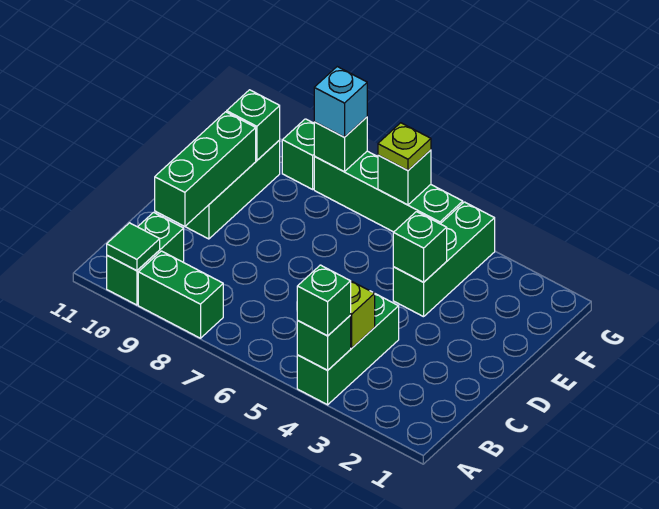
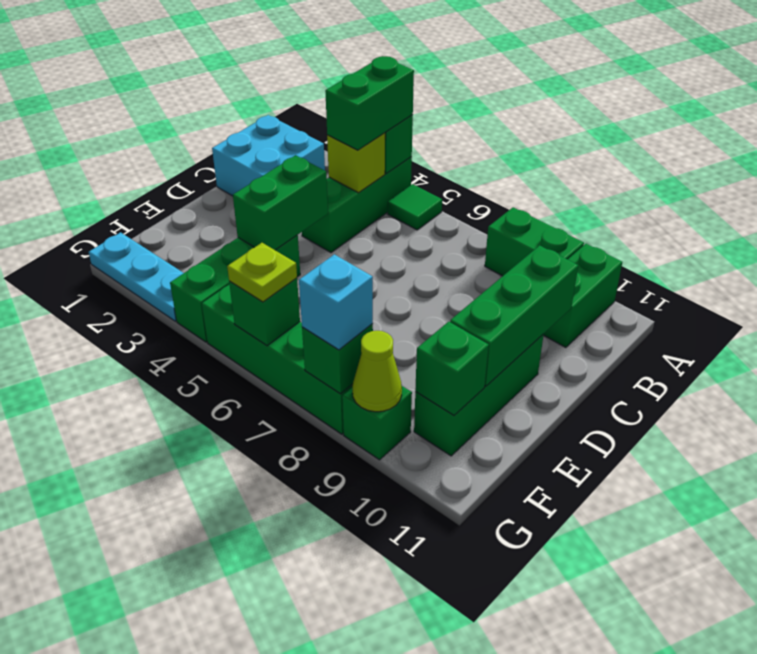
green brick A4 level 3 -> green brick A4:B4 level 3
green tile A10 level 2 -> green tile A5 level 1
none -> cyan brick B1:C2 level 1
green brick E4 level 2 -> green brick D4:E4 level 2
none -> cyan plate G1:G3 level 1
none -> lime cone G9 level 2

